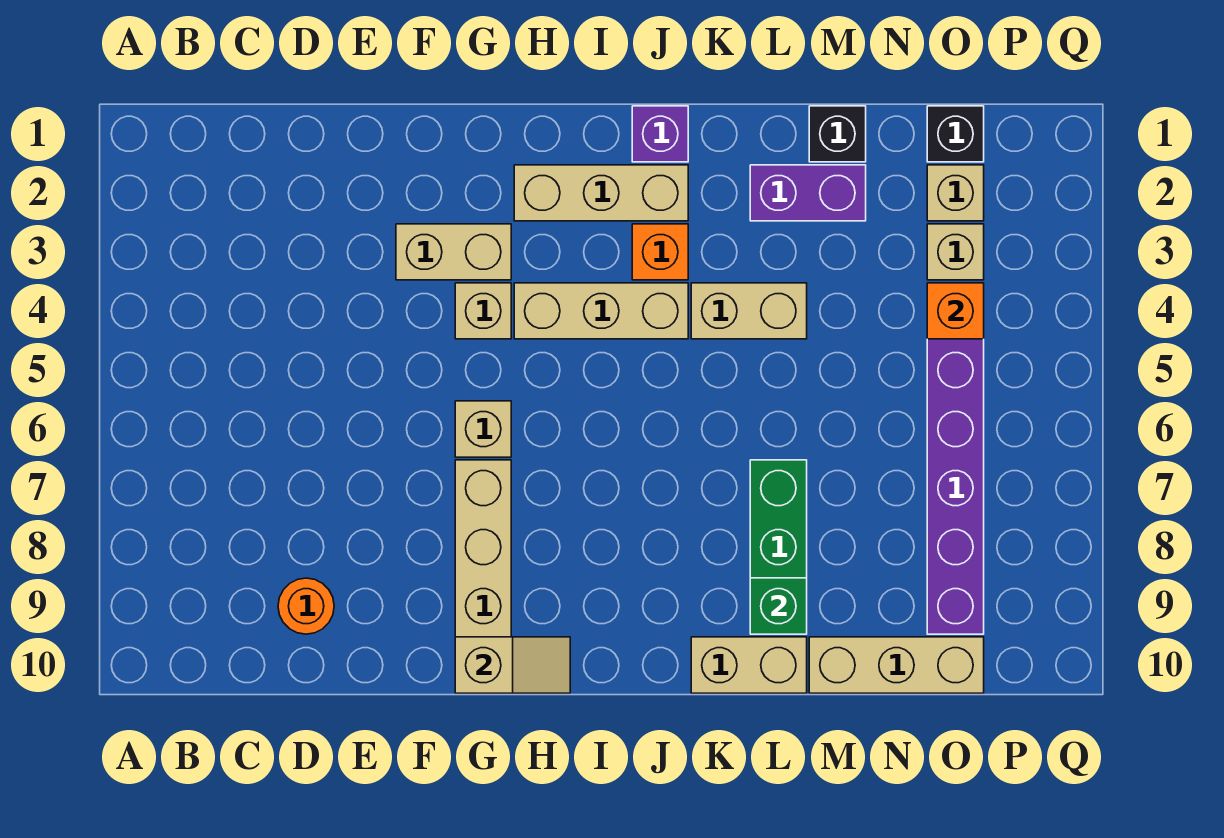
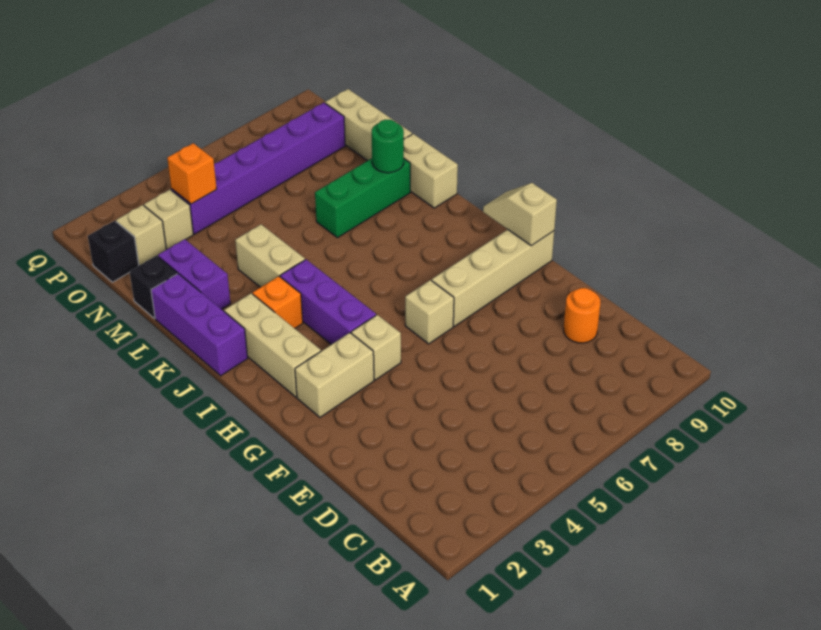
tan brick F3:G3 level 1 -> tan brick G2:G3 level 1
tan brick H4:J4 level 1 -> purple brick H4:J4 level 1
purple brick J1 level 1 -> purple brick J1:L1 level 1
green brick L9 level 2 -> green round brick L9 level 2

